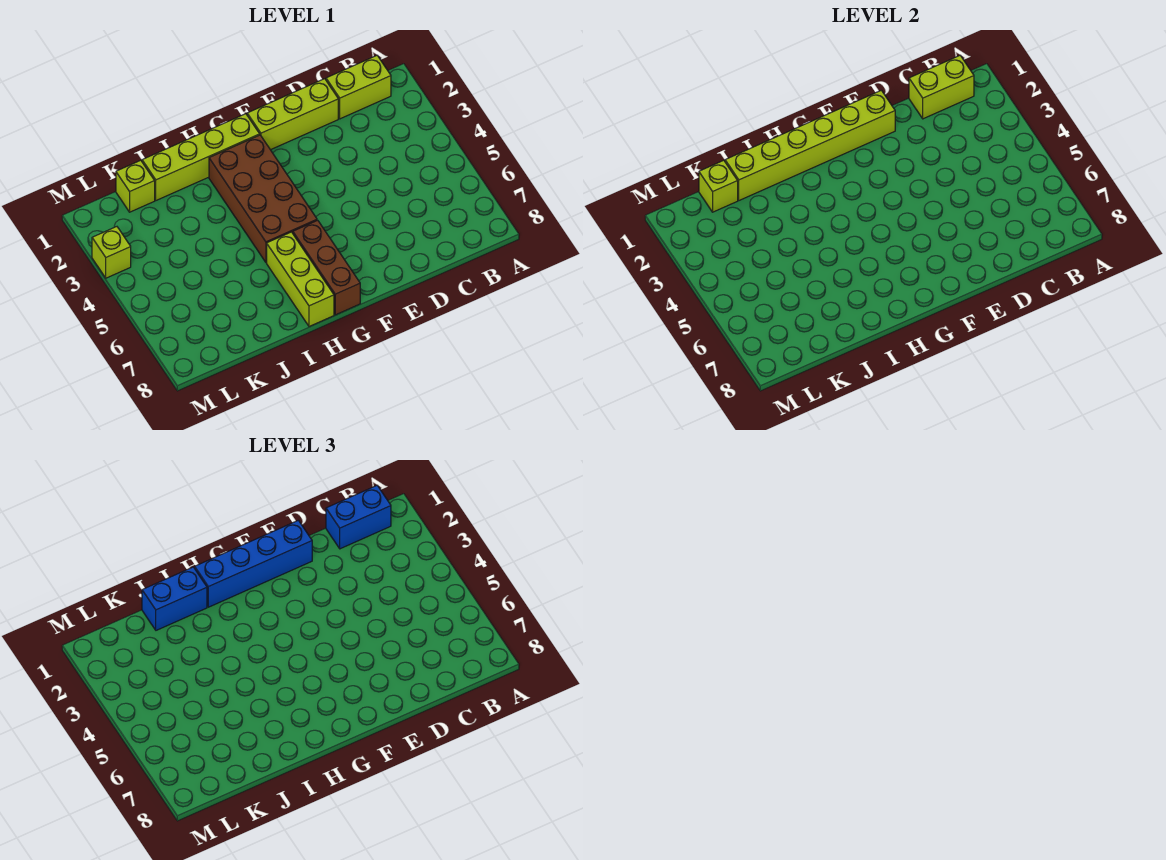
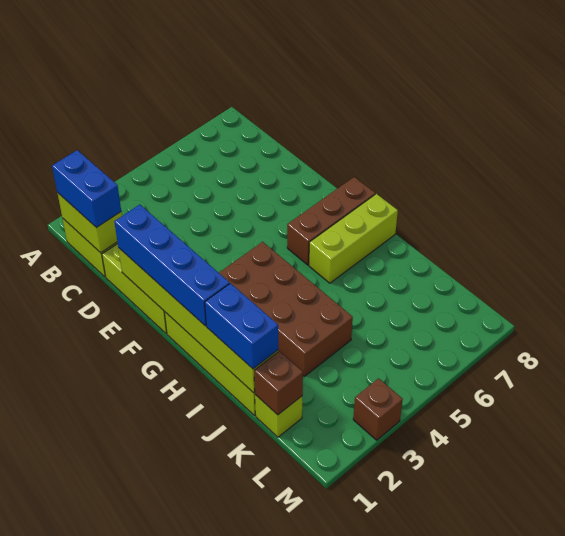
brown brick G2:H5 level 1 -> brown brick G3:J4 level 1
lime brick K1 level 2 -> brown brick K1 level 2
lime brick M3 level 1 -> brown brick M3 level 1

